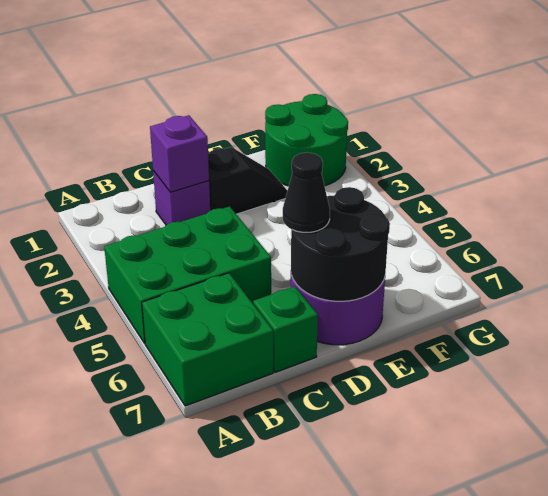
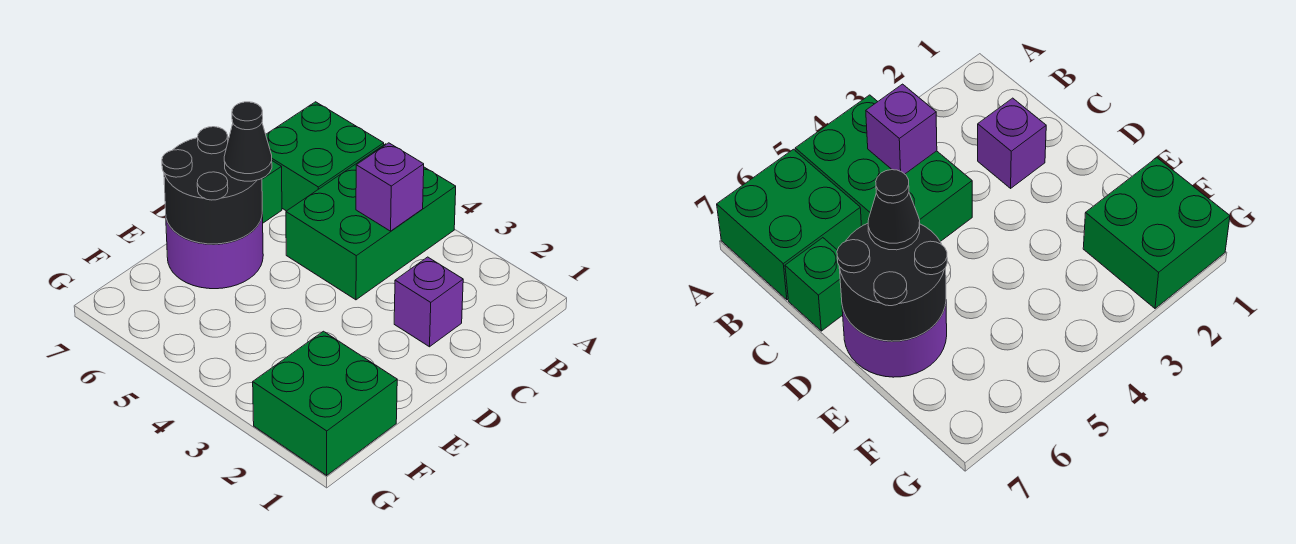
purple brick C2 level 2 -> purple brick B4 level 2
black slope D2:E2 level 1 top D -> none
green round brick F1:G2 level 1 -> green brick F1:G2 level 1

